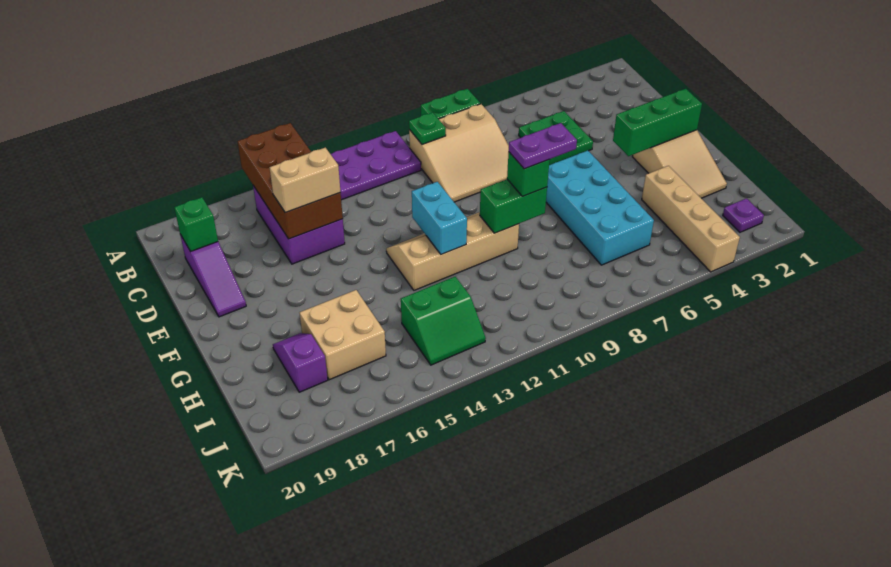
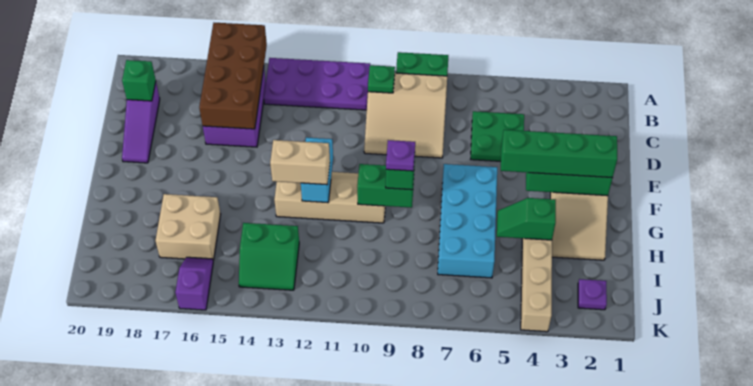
tan brick D15:D16 level 3 -> tan brick G12:G13 level 3
none -> green brick F2:F5 level 3
purple plate G8:G9 level 4 -> purple plate G9 level 4
none -> green slope H4:H5 level 2 top 4
purple slope H18:I18 level 1 top I -> purple slope J16:K16 level 1 top K

